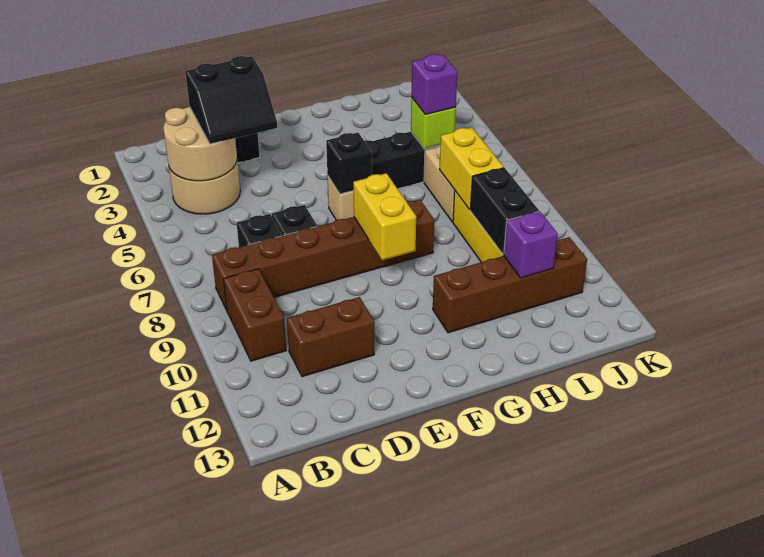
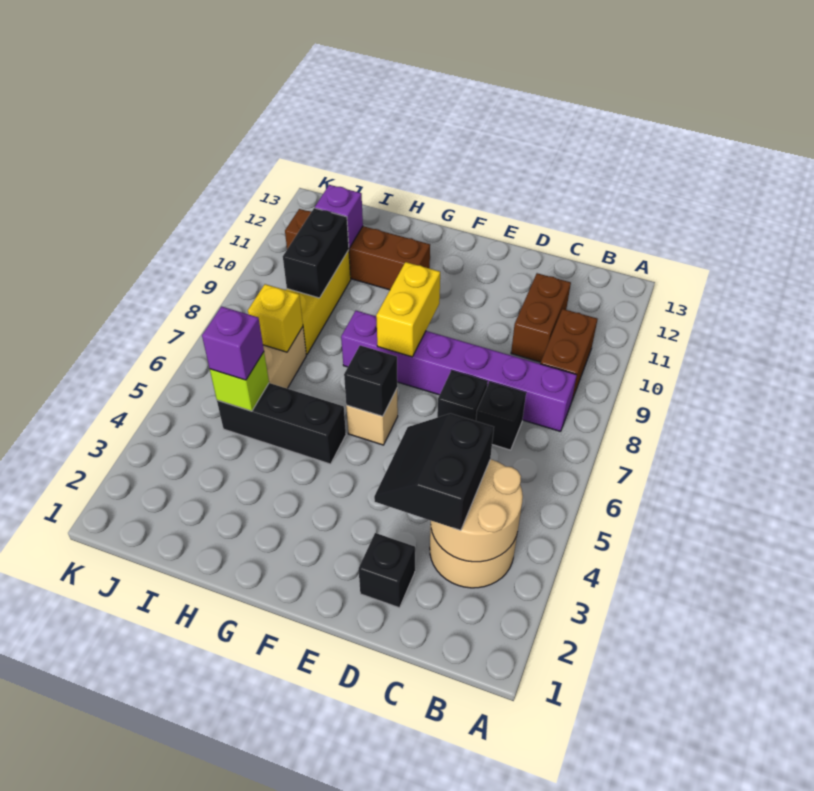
brown brick B8:G8 level 1 -> purple brick B8:G8 level 1
black slope C3:D4 level 3 top 3 -> black slope C3:D4 level 3 top C
brown brick C11:D11 level 1 -> brown brick C10:C11 level 1
yellow brick I7:I8 level 2 -> yellow brick I7 level 2

